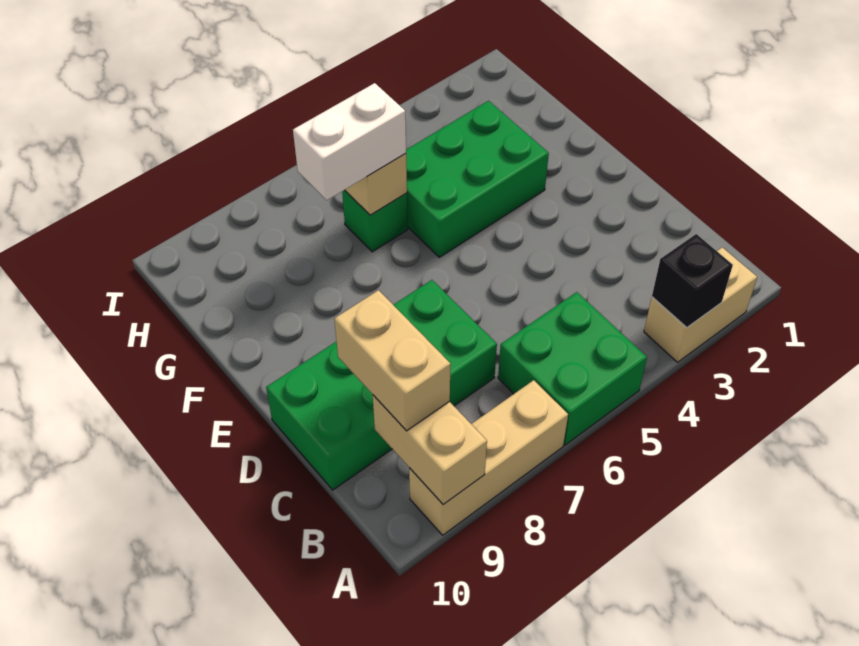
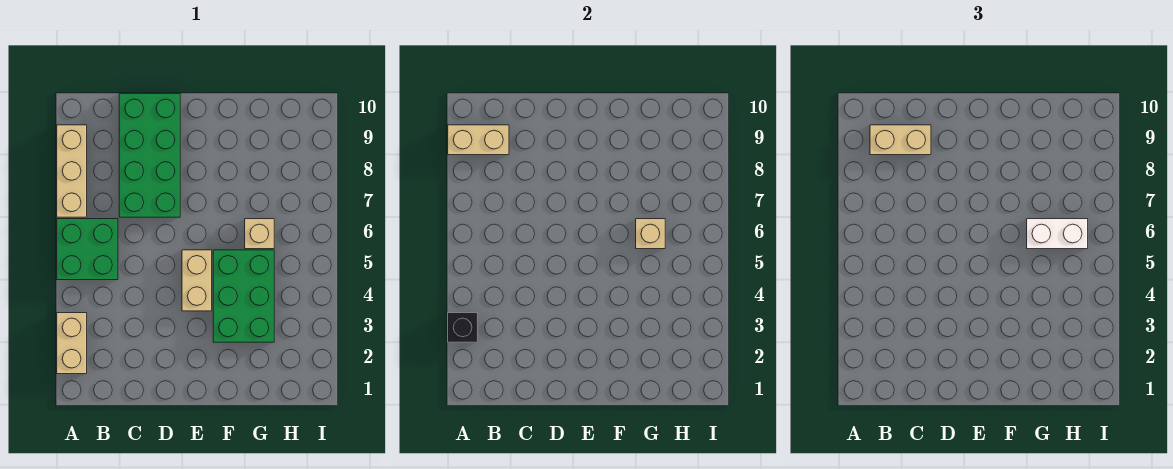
none -> tan brick E4:E5 level 1
green brick G6 level 1 -> tan brick G6 level 1
white brick G6:G7 level 3 -> white brick G6:H6 level 3

